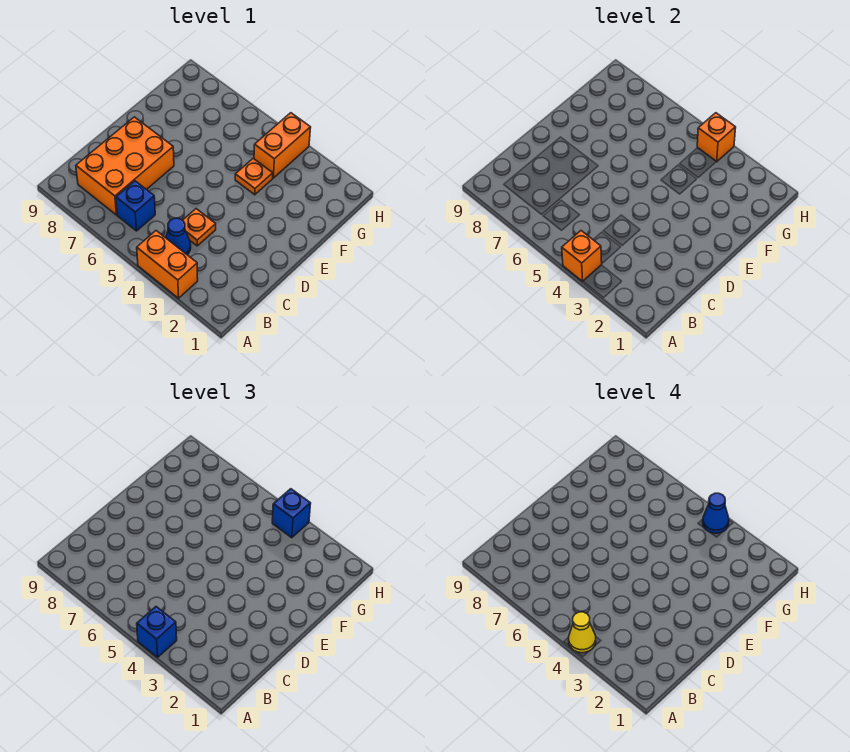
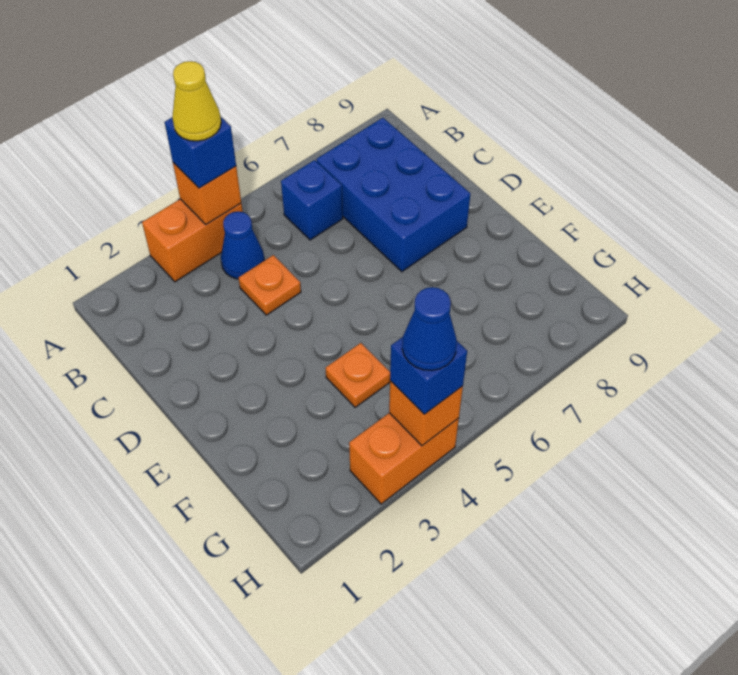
orange brick B7:D8 level 1 -> blue brick B7:D8 level 1
orange brick G4:H4 level 1 -> orange brick H3:H4 level 1

